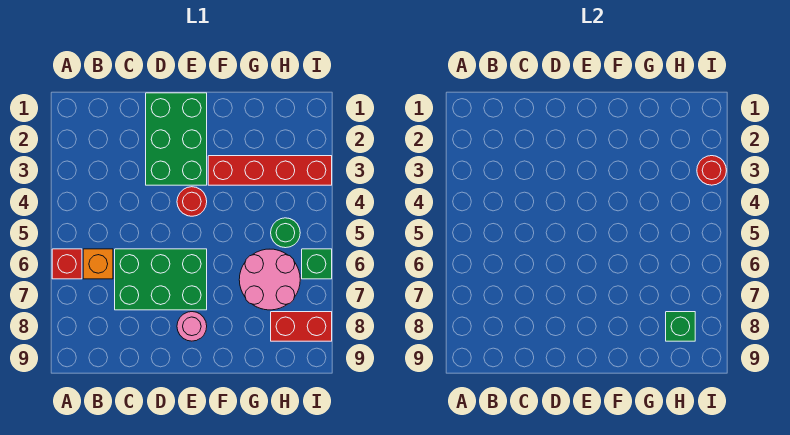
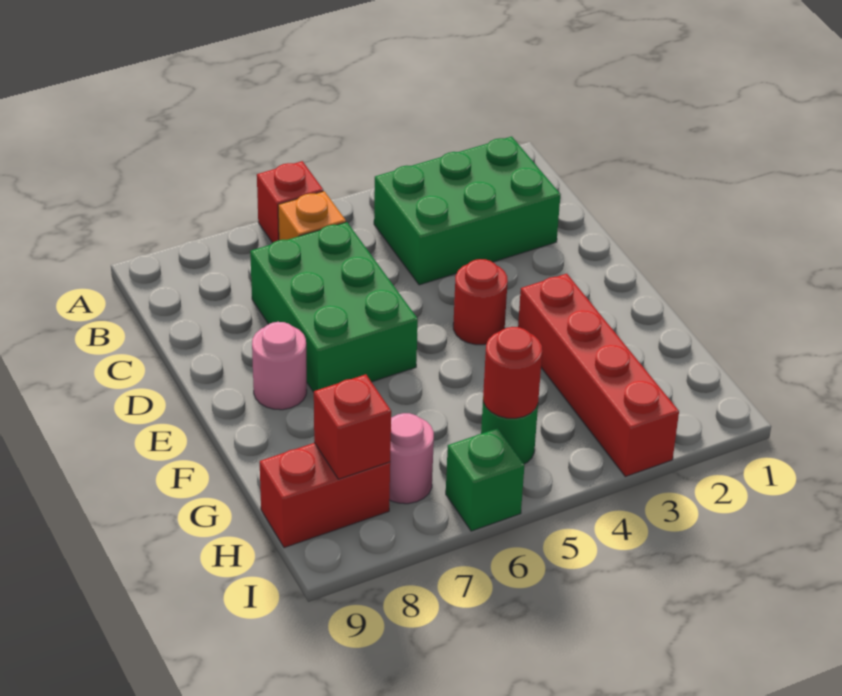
green brick D1:E3 level 1 -> green brick B2:C4 level 1
pink round brick G6:H7 level 1 -> pink round brick H7 level 1
red brick H8:I8 level 1 -> red brick H8:H9 level 1
green brick H8 level 2 -> red brick H8 level 2
red round brick I3 level 2 -> red round brick H5 level 2

